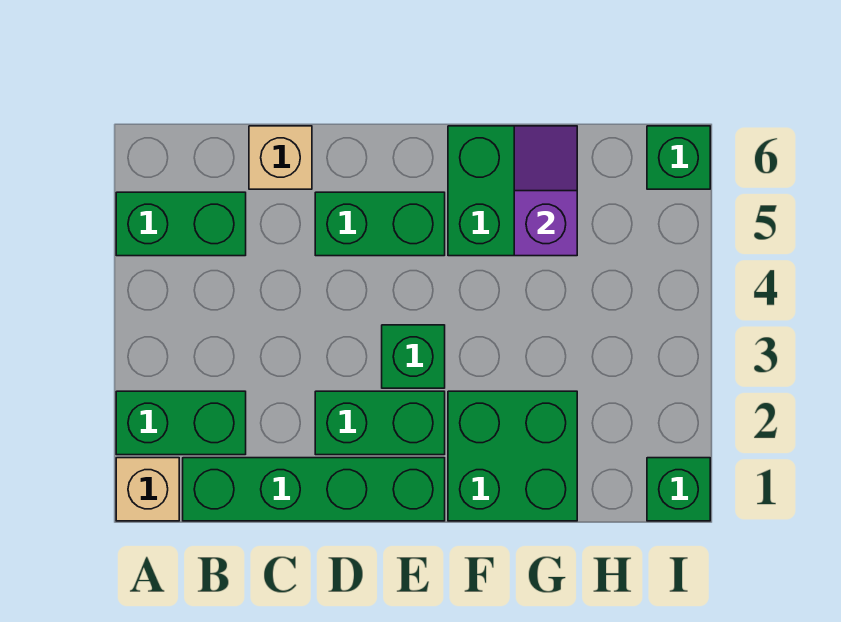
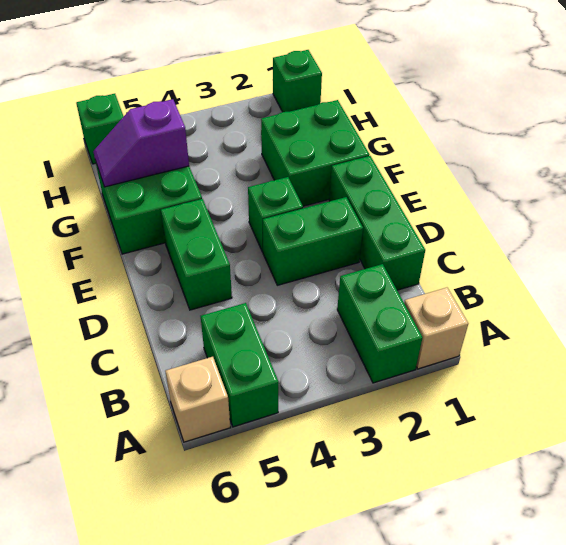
green brick B1:E1 level 1 -> green brick C1:E1 level 1
tan brick C6 level 1 -> tan brick A6 level 1
green brick D2:E2 level 1 -> green brick D2:D3 level 1

